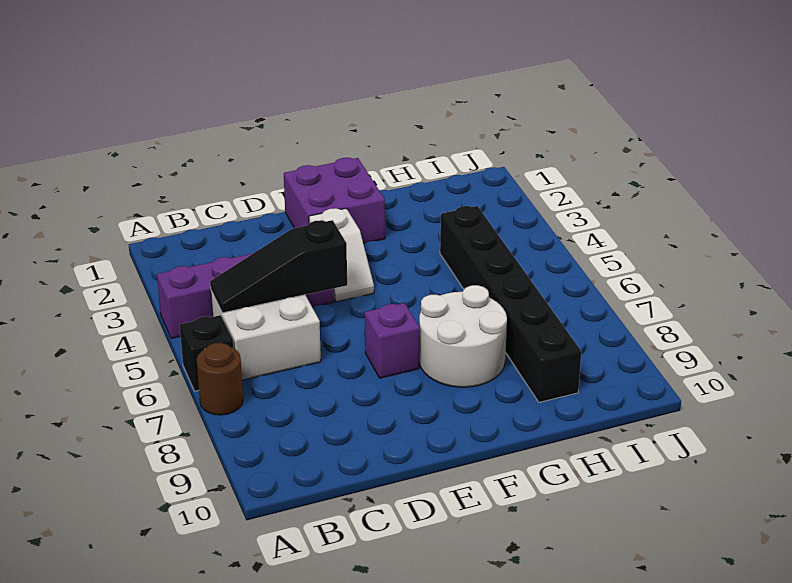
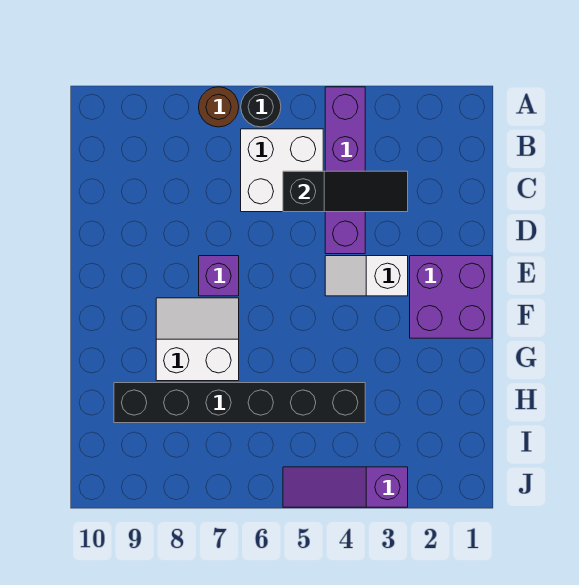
black brick A6 level 1 -> black round brick A6 level 1
black slope B5:D5 level 2 top D -> black slope C3:C5 level 2 top 5
white round brick F7:G8 level 1 -> white slope F7:G8 level 1 top G
none -> purple slope J3:J5 level 1 top 3

